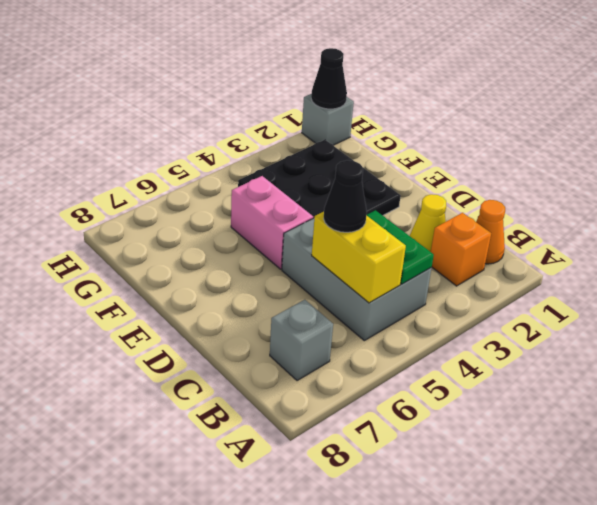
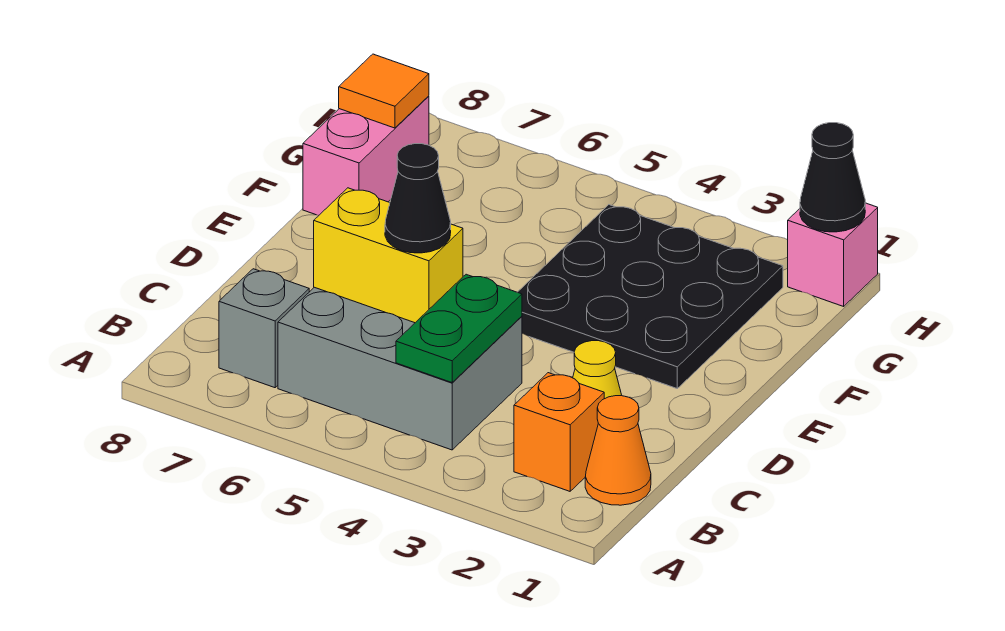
grey brick B4:D5 level 1 -> grey brick B4:C6 level 1
yellow brick B5:C5 level 2 -> yellow brick C5:C6 level 2
pink brick E5:F5 level 1 -> pink brick F8:G8 level 1
none -> orange tile G8 level 2
grey brick H1 level 1 -> pink brick H1 level 1

